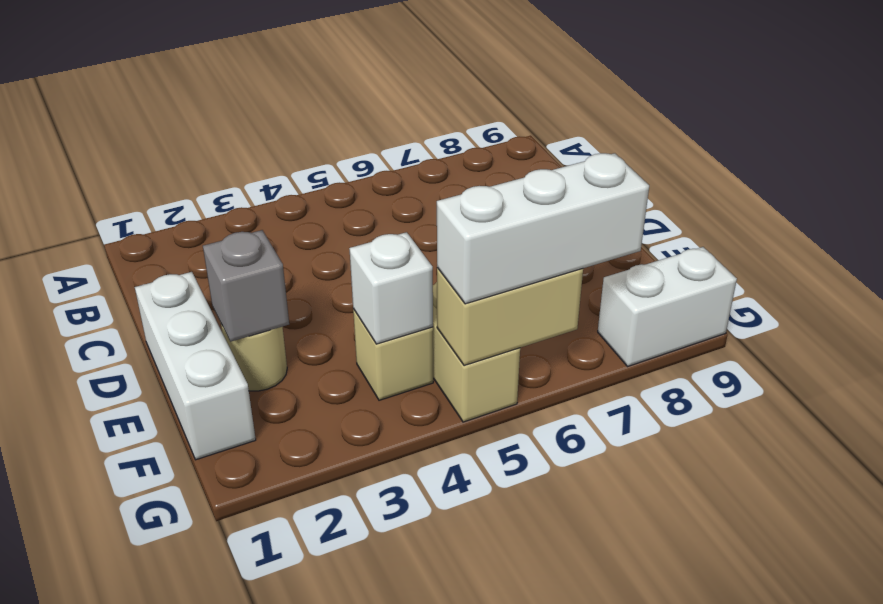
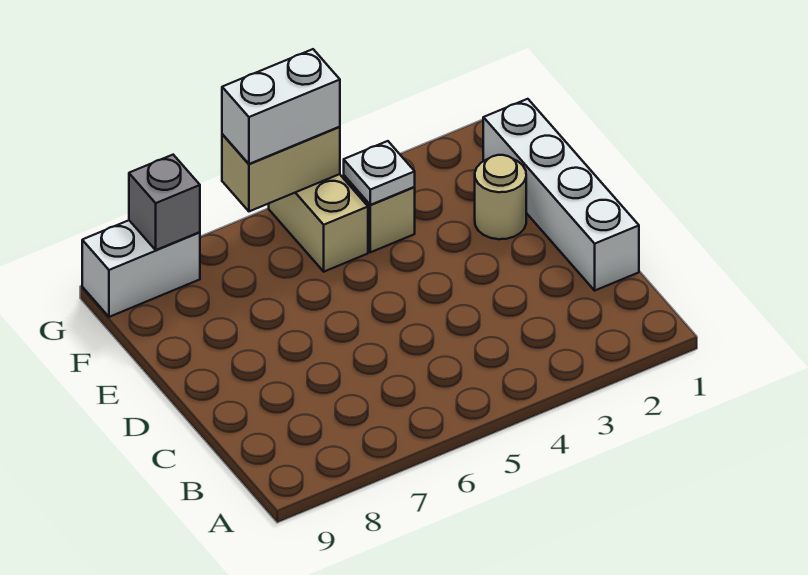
white brick D1:F1 level 1 -> white brick C1:F1 level 1
grey brick E2 level 2 -> grey brick G8 level 2
white brick F4 level 2 -> white plate F4 level 2
white brick G5:G7 level 3 -> white brick G5:G6 level 3

